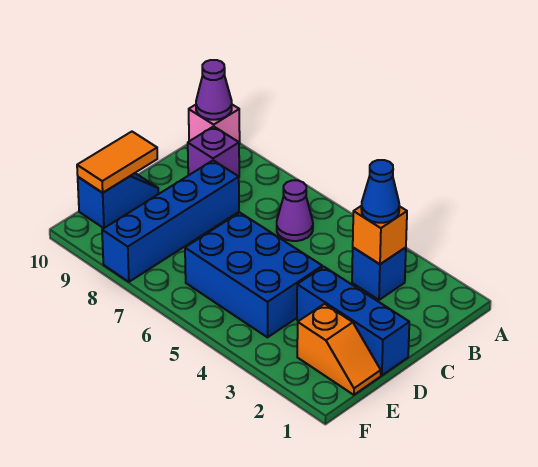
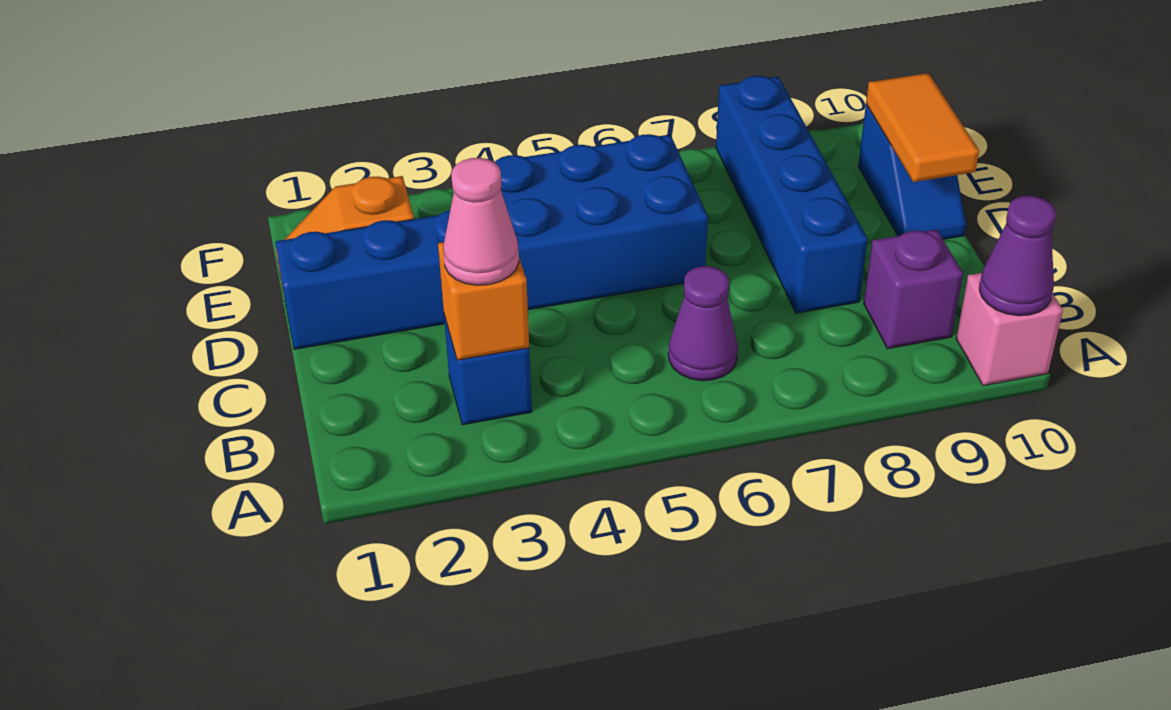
blue cone B3 level 3 -> pink cone B3 level 3

